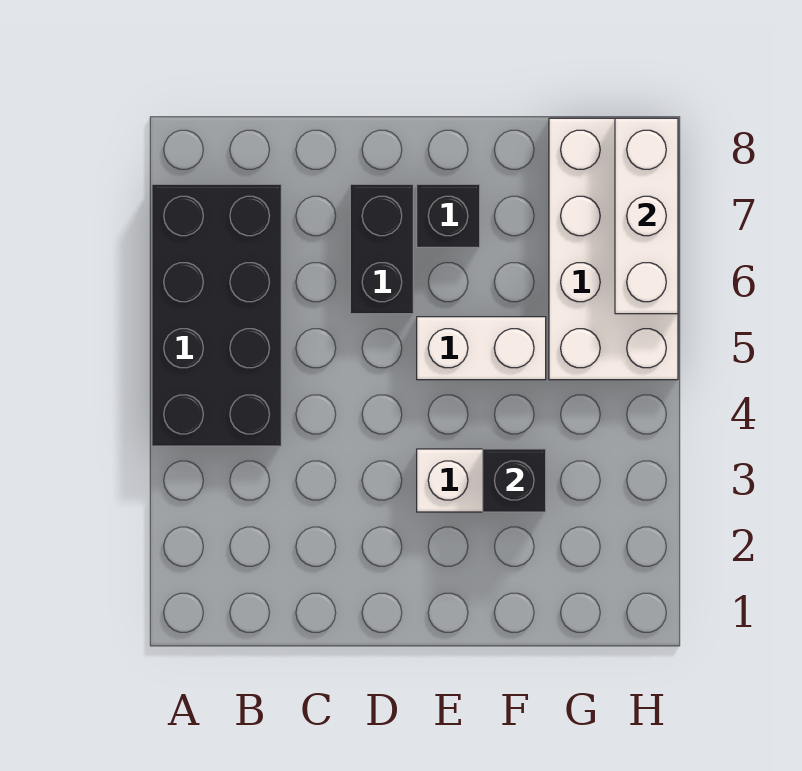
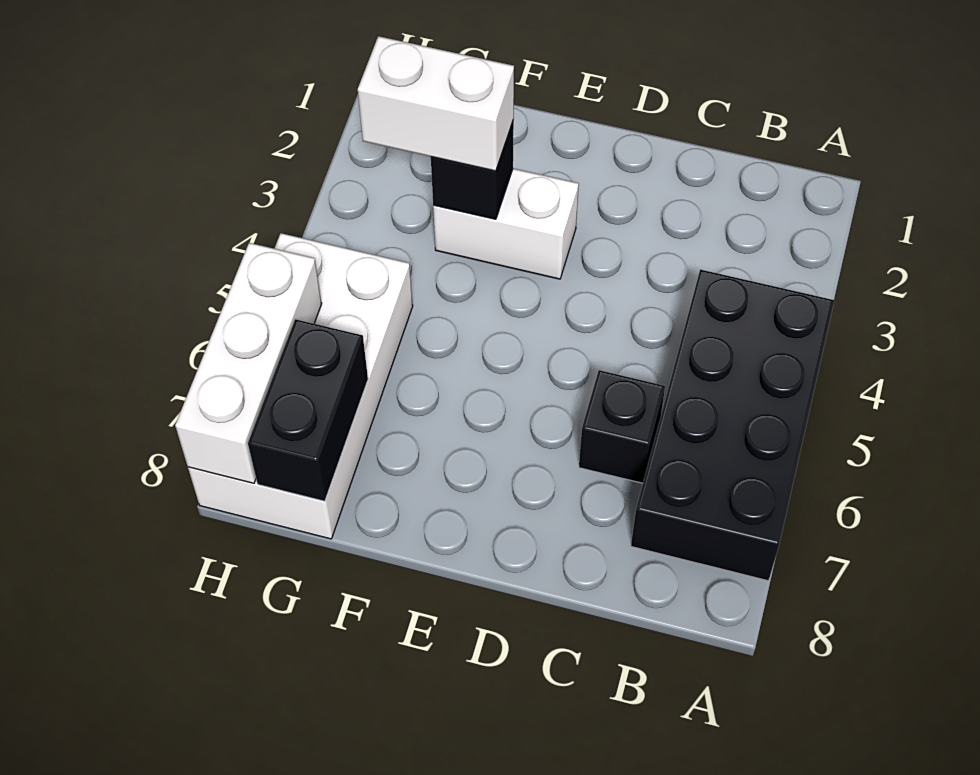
black brick D6:D7 level 1 -> black brick G7:G8 level 2
white brick E5:F5 level 1 -> white brick F3:G3 level 3
black brick E7 level 1 -> black brick C6 level 1

